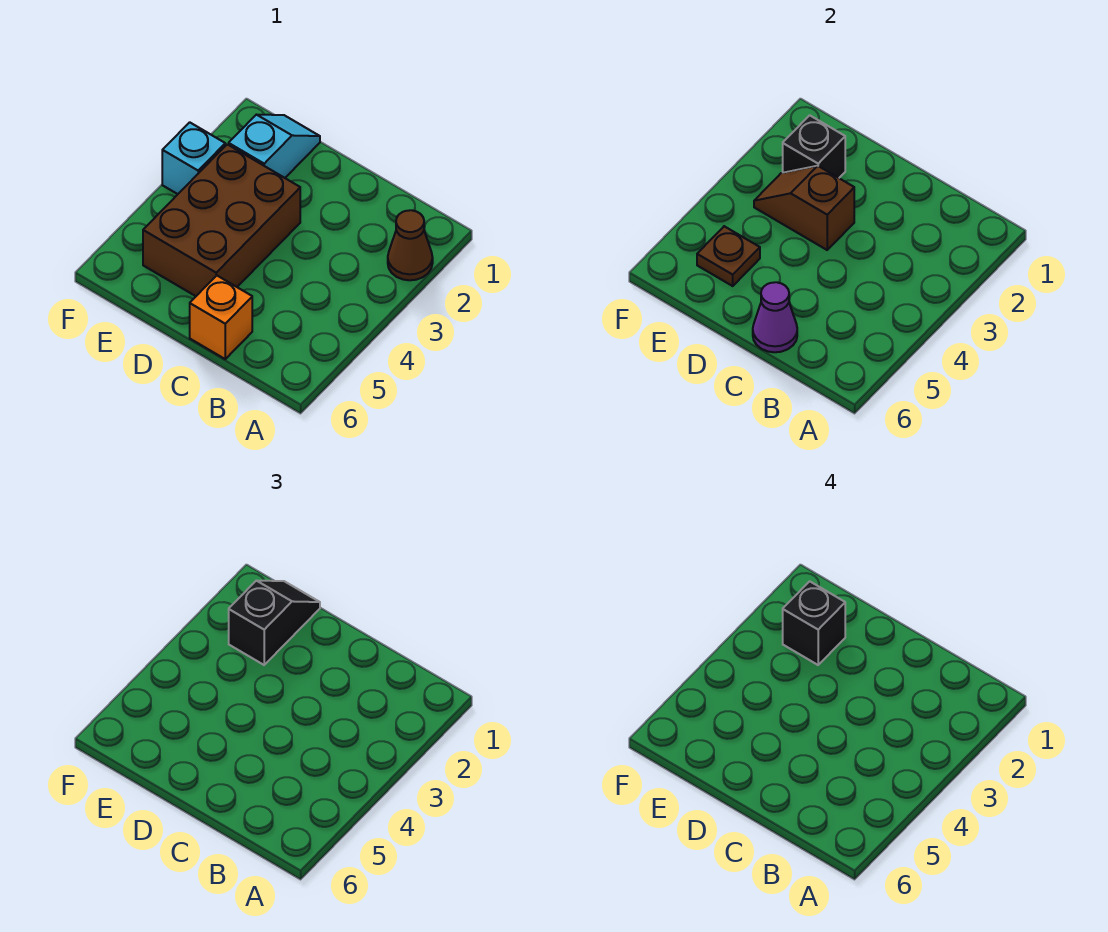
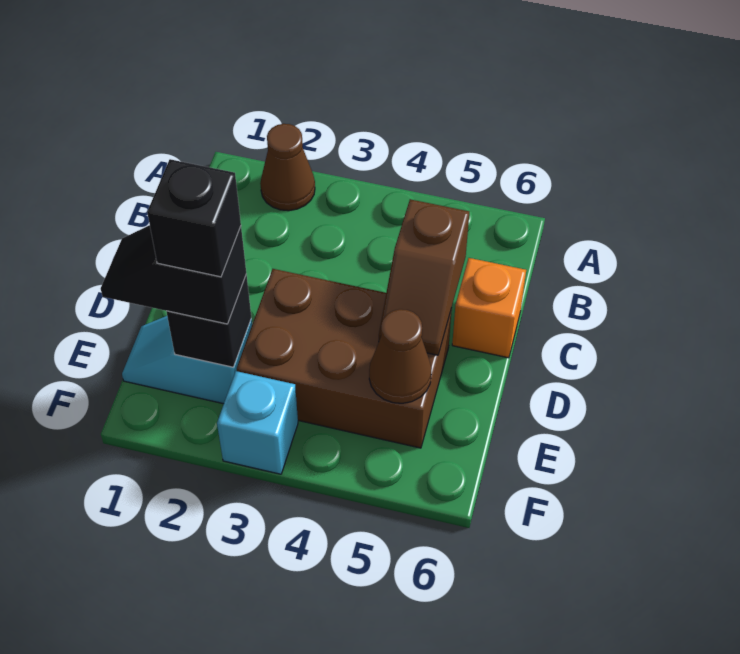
purple cone C6 level 2 -> none
brown slope D3:E3 level 2 top D -> brown slope C5:D5 level 2 top C
brown plate E5 level 2 -> brown cone E5 level 2

